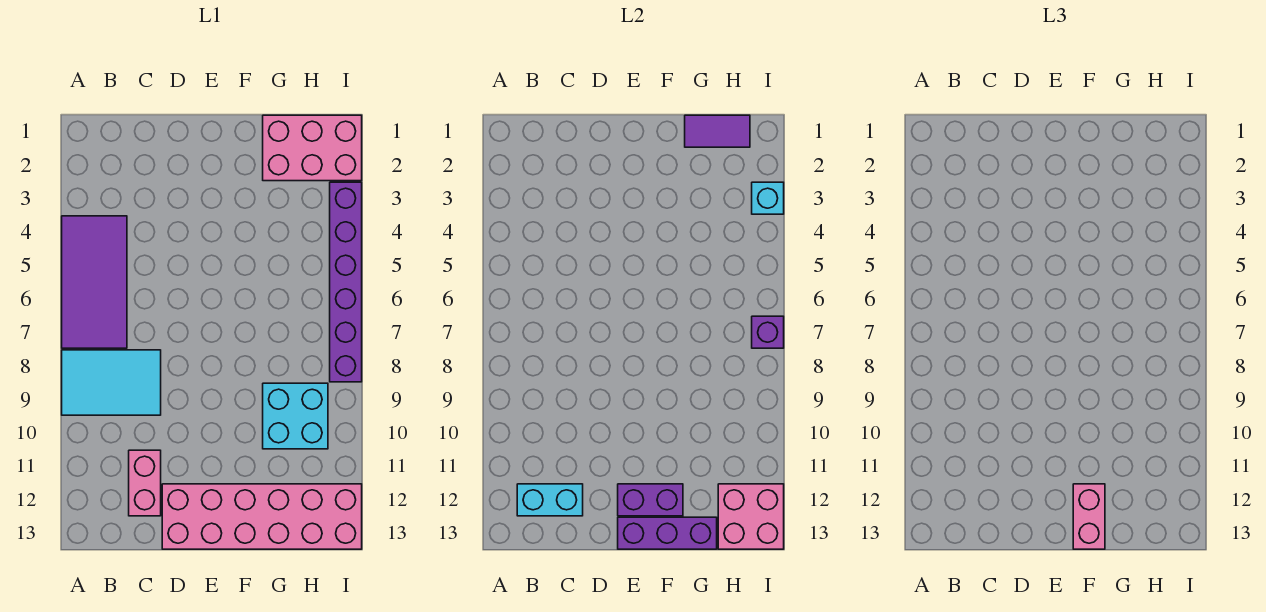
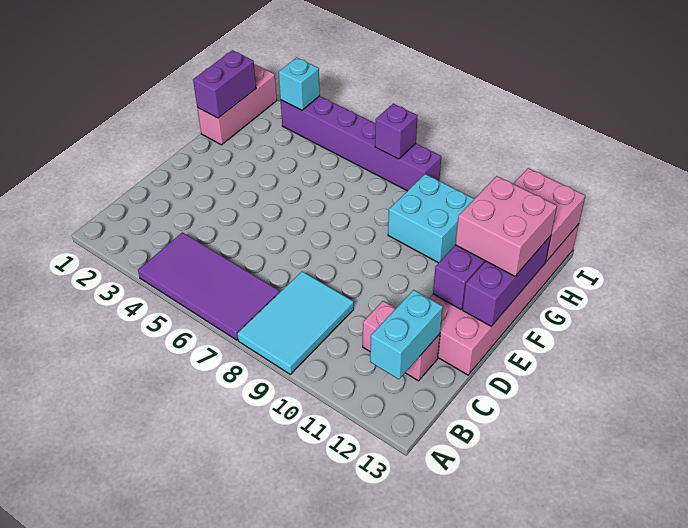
pink brick F12:F13 level 3 -> pink brick F12:G13 level 3
pink brick G1:I2 level 1 -> pink brick G1:I1 level 1
purple tile G1:H1 level 2 -> purple brick G1:H1 level 2

